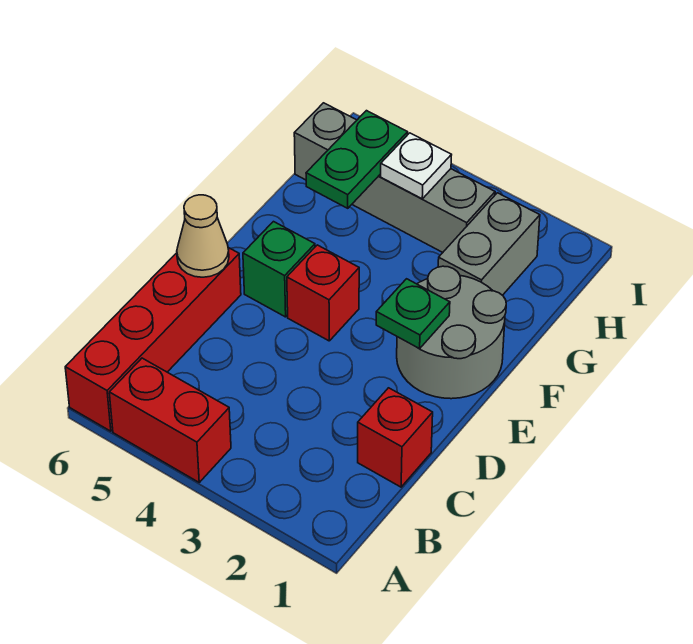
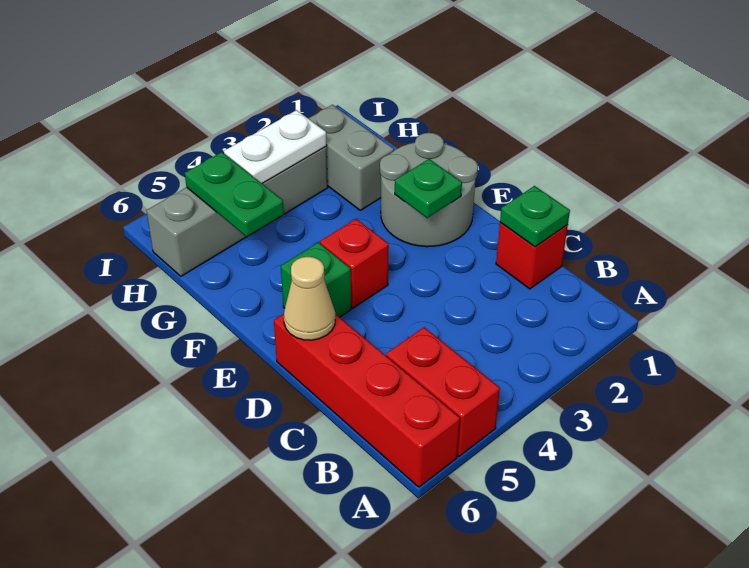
red brick A4:A5 level 1 -> red brick A5:B5 level 1
none -> green plate C1 level 2
white plate H4 level 2 -> white plate H3:H4 level 2

